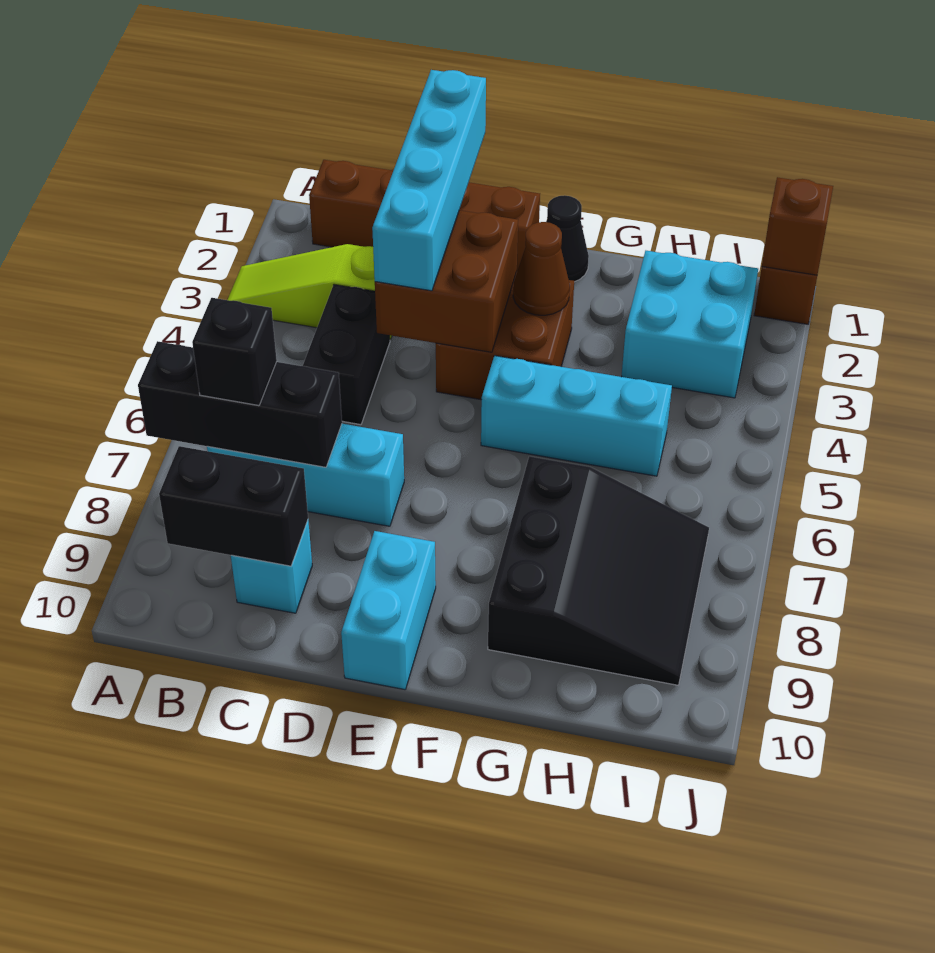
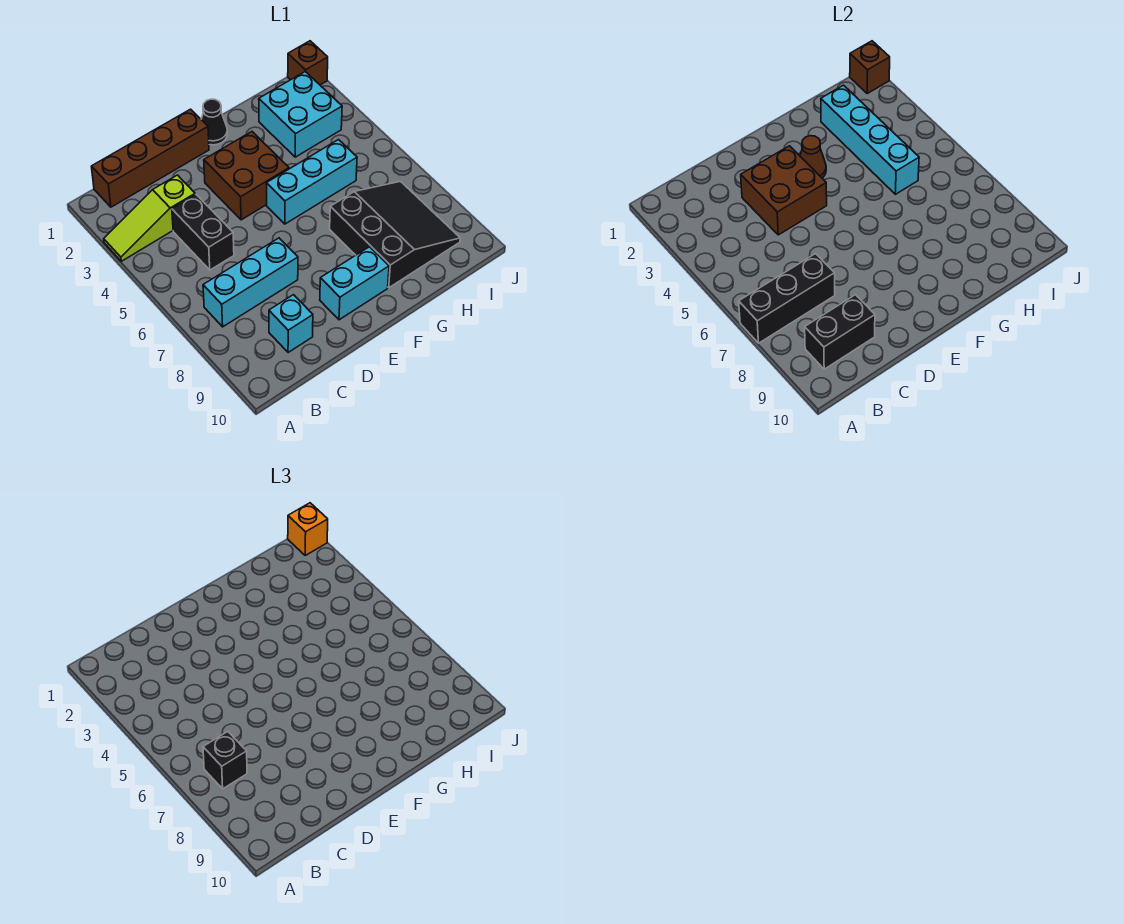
cyan brick D1:D4 level 3 -> cyan brick H2:H5 level 2
cyan brick E9:E10 level 1 -> cyan brick E9:F9 level 1
none -> orange brick J1 level 3

